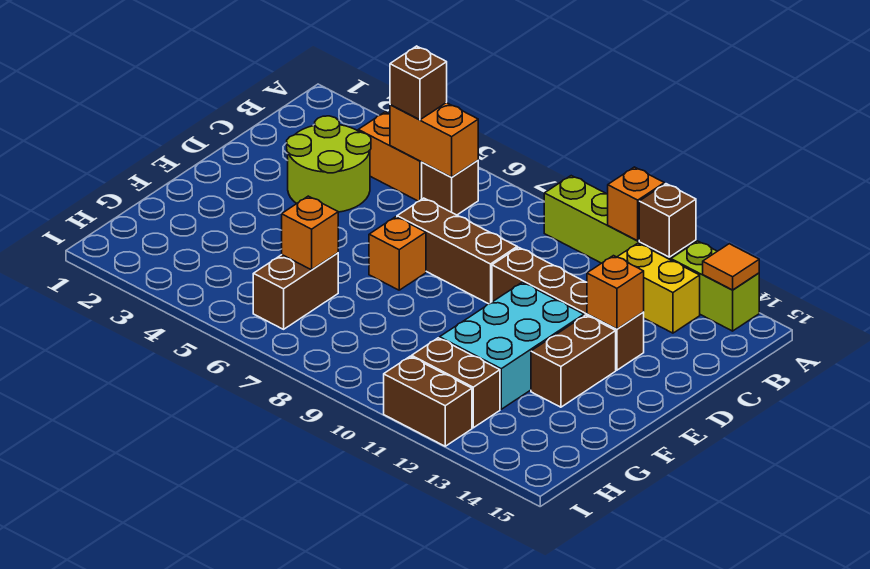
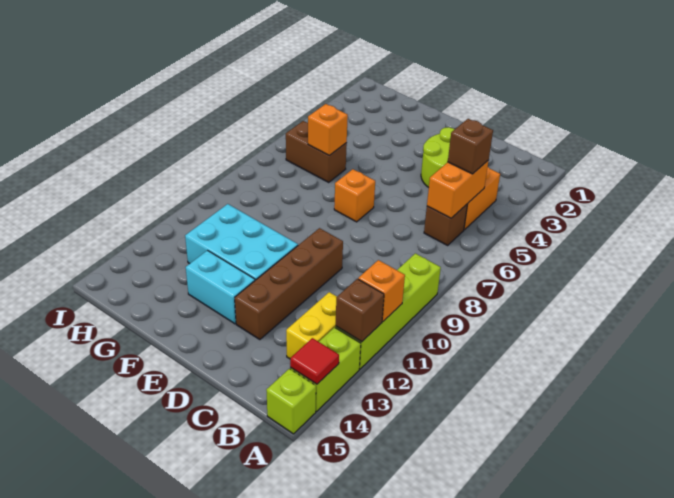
orange tile A14 level 2 -> red tile A14 level 2
none -> lime brick A15 level 1
brown brick D7:D9 level 1 -> none
orange brick D13 level 2 -> none
brown brick E13:F13 level 1 -> cyan brick E13:F13 level 1
brown brick H11:H12 level 1 -> none
brown brick I11:I12 level 1 -> none

